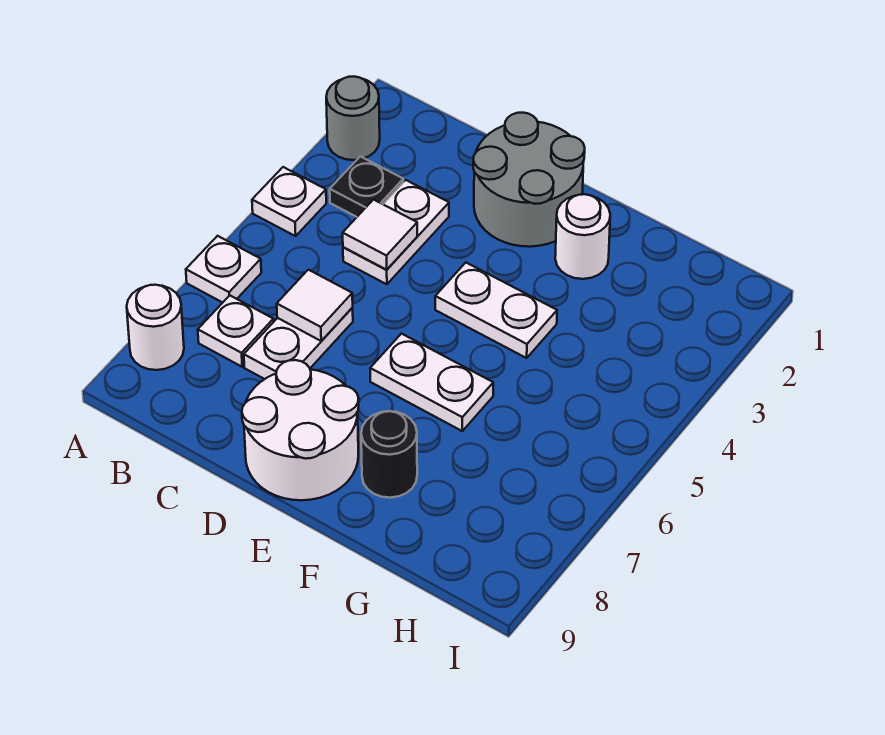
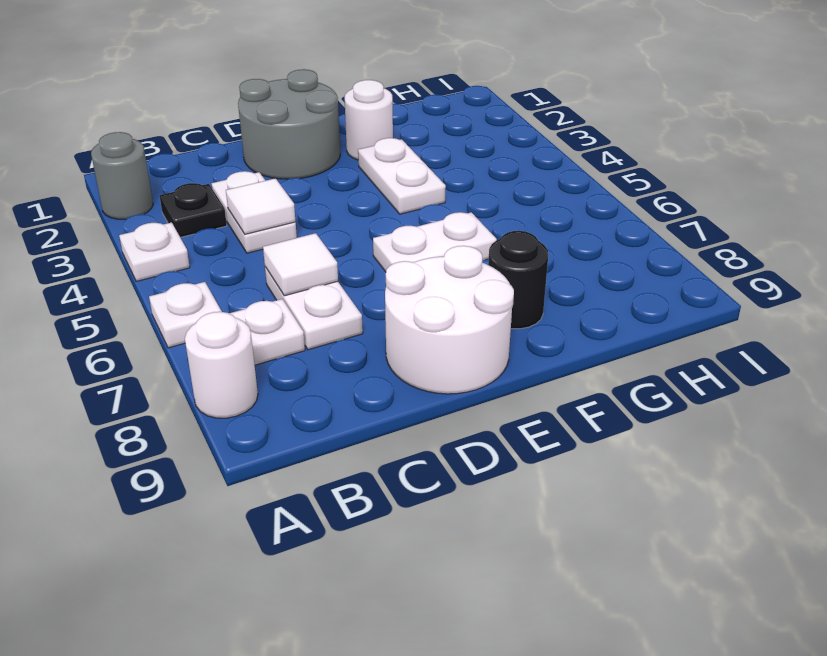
white plate E4:F4 level 1 -> white plate F3:F4 level 1

